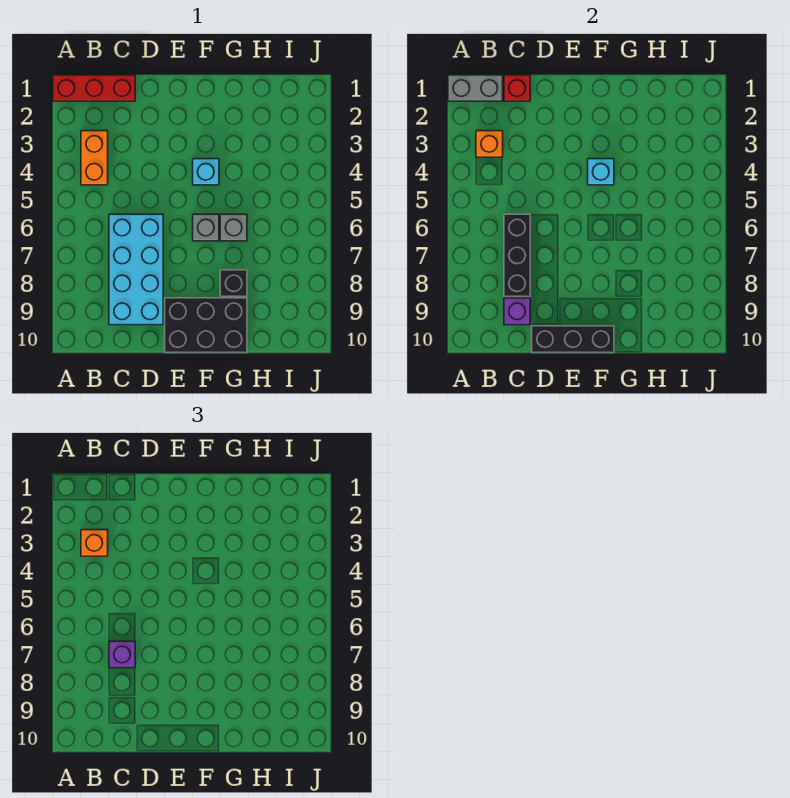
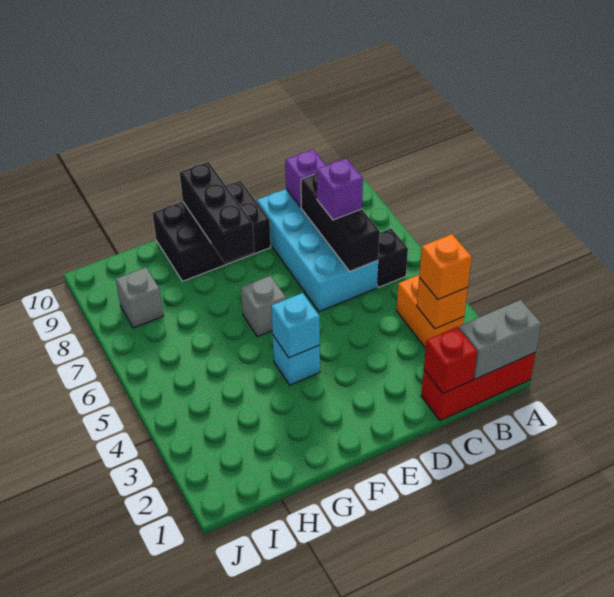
black brick D10:F10 level 2 -> black brick F8:F10 level 2
grey brick G6 level 1 -> grey brick I8 level 1
black brick G8 level 1 -> black brick B6 level 1

